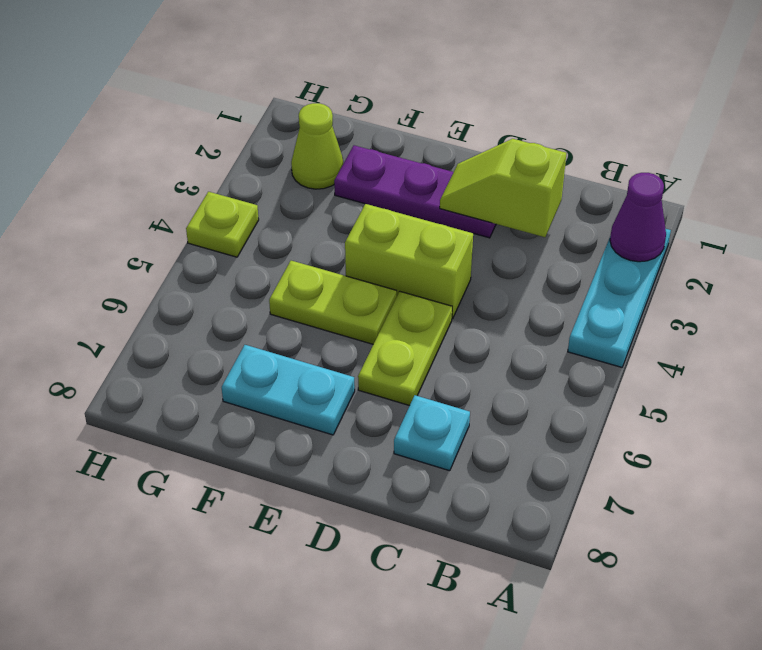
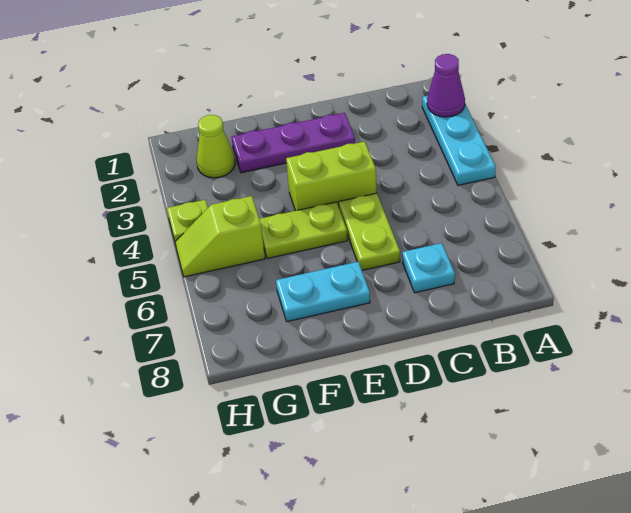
lime slope C2:D2 level 2 top C -> lime slope G5:H5 level 1 top G

